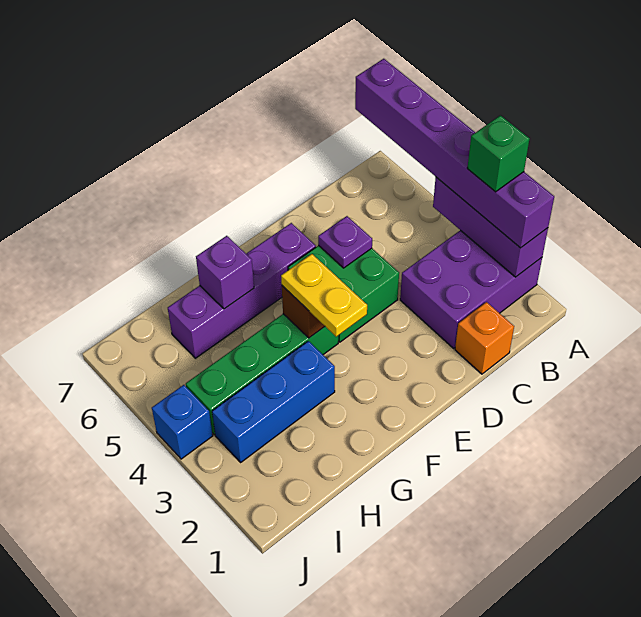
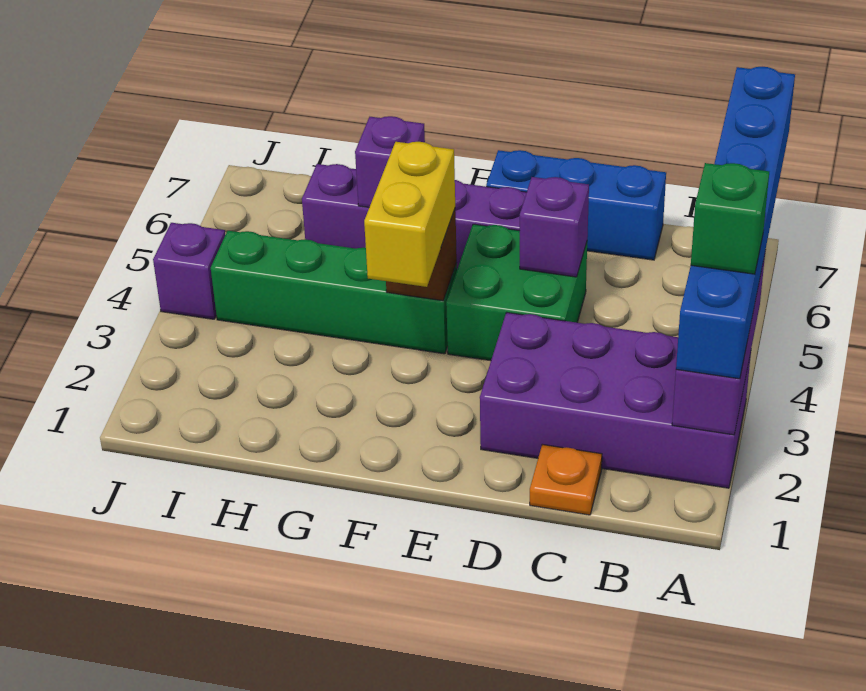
purple brick A2:C3 level 1 -> purple brick A2:D3 level 1
purple brick A2:A7 level 3 -> blue brick A2:A7 level 3
orange brick C1 level 1 -> orange plate C1 level 1
purple plate D5 level 2 -> purple brick D5 level 2
yellow plate F3:F4 level 3 -> yellow brick F3:F4 level 3
blue brick G3:I3 level 1 -> blue brick C7:E7 level 1
blue brick J4 level 1 -> purple brick J4 level 1

